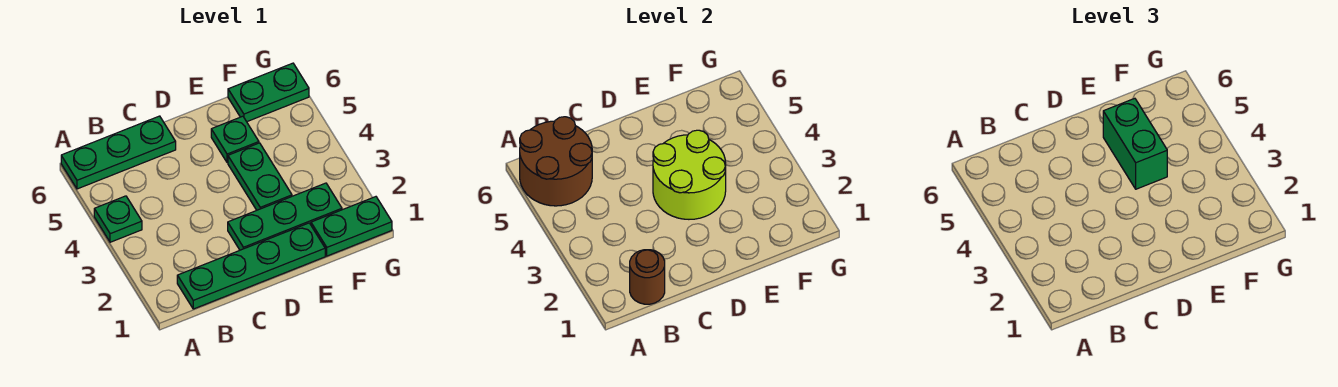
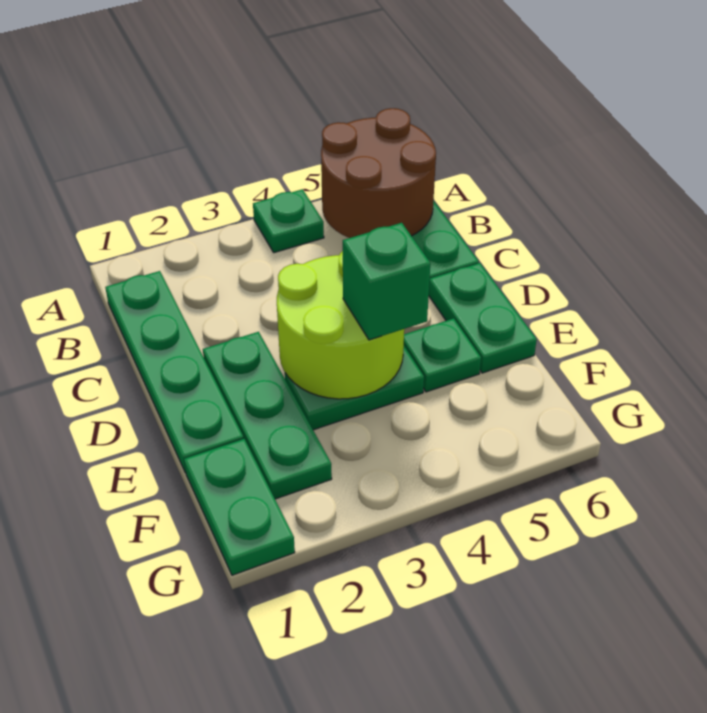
brown round brick B1 level 2 -> none
green brick E4:E5 level 3 -> green brick E4 level 3
green plate F6:G6 level 1 -> green plate D6:E6 level 1

